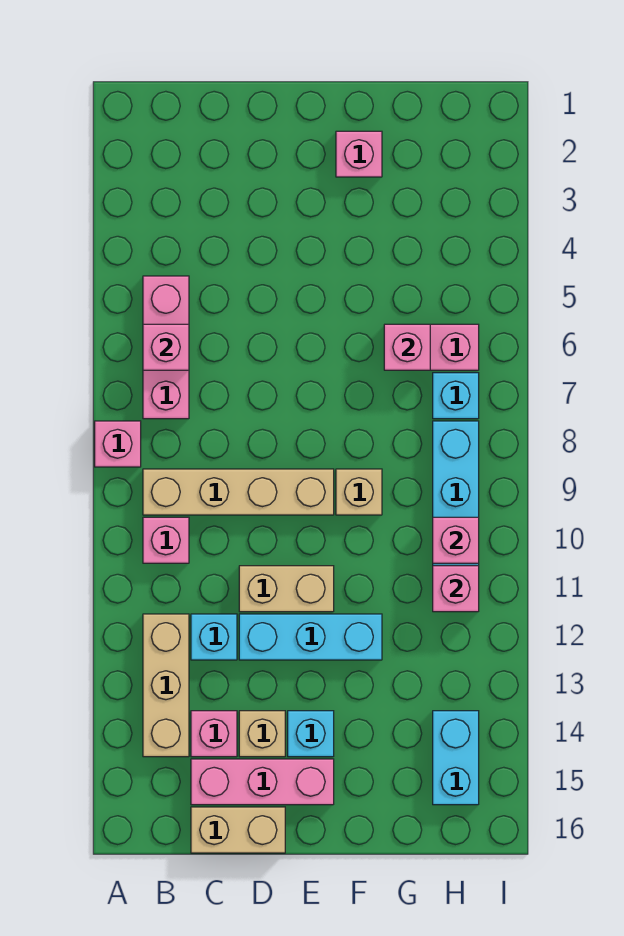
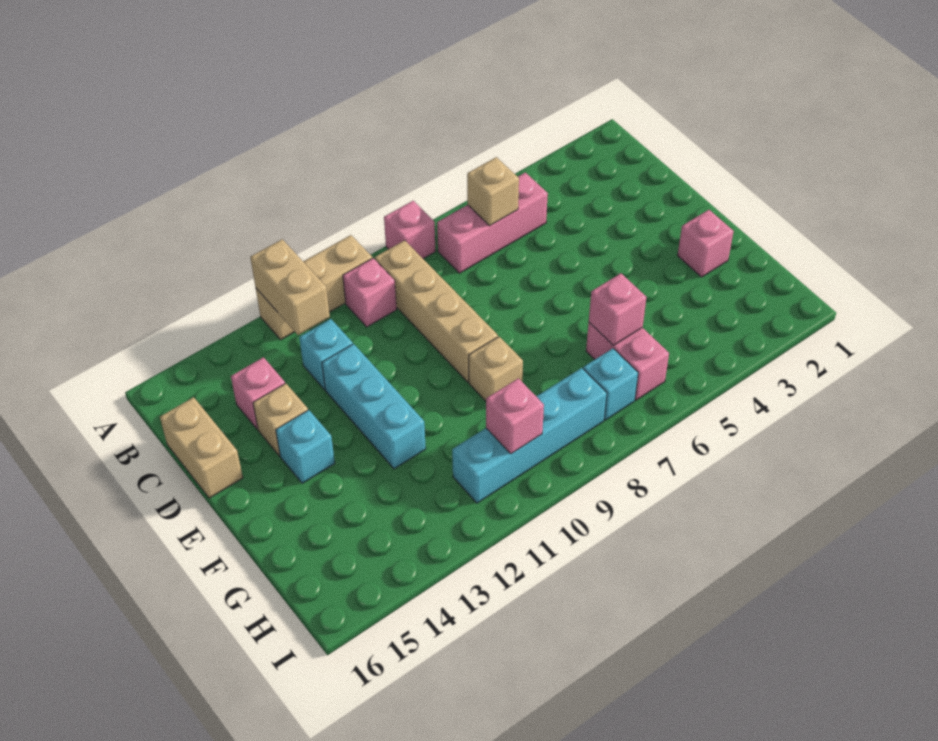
pink brick B6 level 2 -> tan brick B6 level 2
tan brick B12:B14 level 1 -> tan brick A10:A12 level 1
pink brick C15:E15 level 1 -> none
tan brick D11:E11 level 1 -> tan brick A12:B12 level 2
pink brick H11 level 2 -> none
cyan brick H14:H15 level 1 -> none

